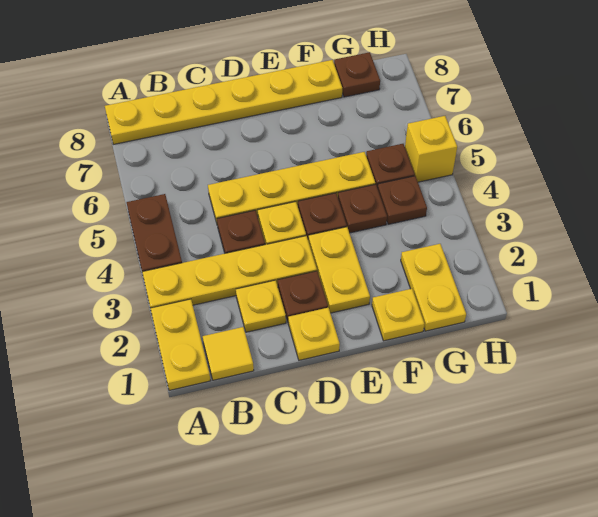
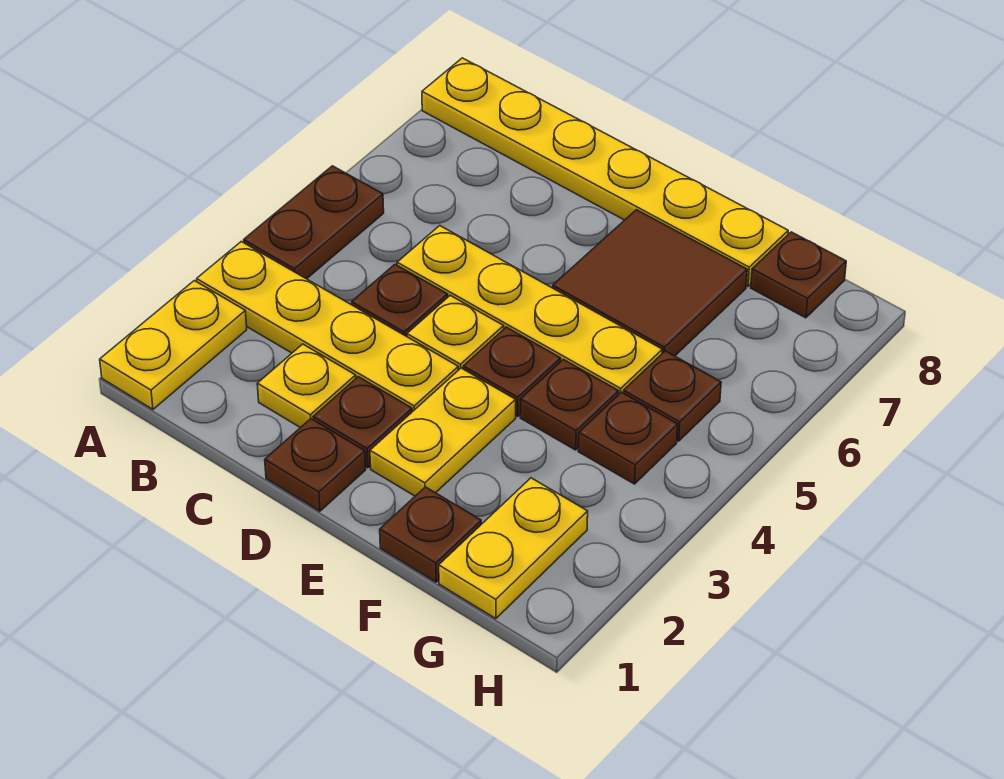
yellow tile B1 level 1 -> none
yellow plate D1 level 1 -> brown plate D1 level 1
none -> brown tile E6:F7 level 1
yellow plate F1 level 1 -> brown plate F1 level 1
yellow brick H5 level 1 -> none

